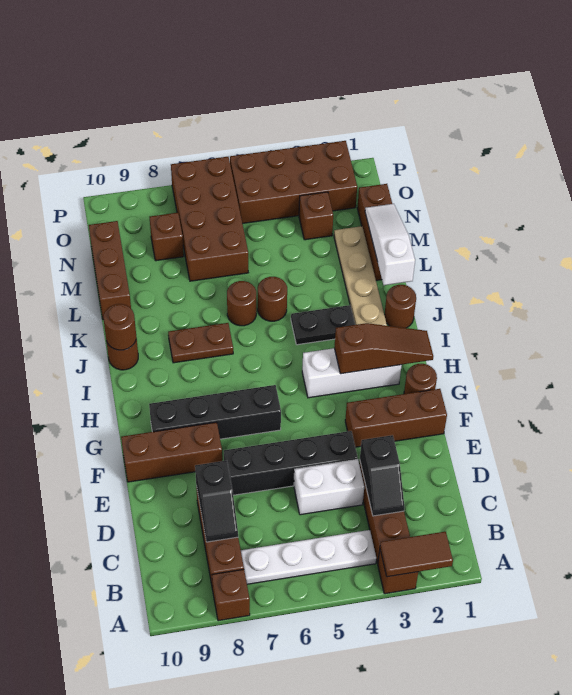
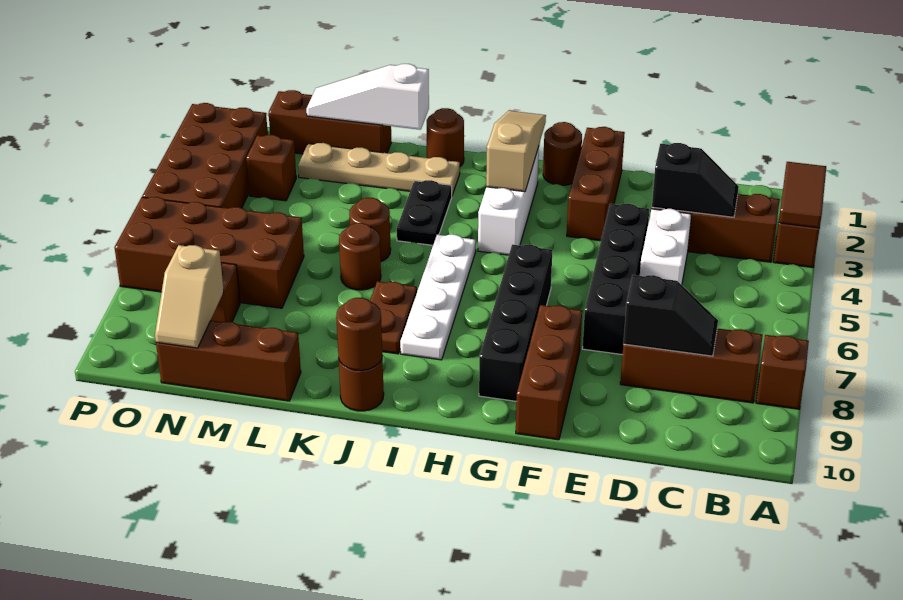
white plate B4:B7 level 1 -> white plate I5:I8 level 1
brown slope H1:H3 level 2 top 3 -> tan slope H1:H3 level 2 top 3
none -> tan slope N9:N10 level 2 top 9

